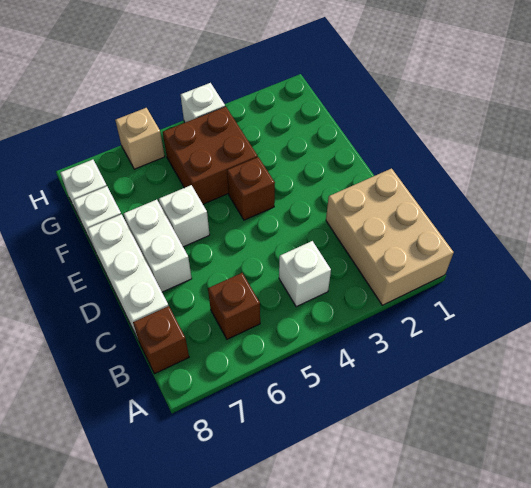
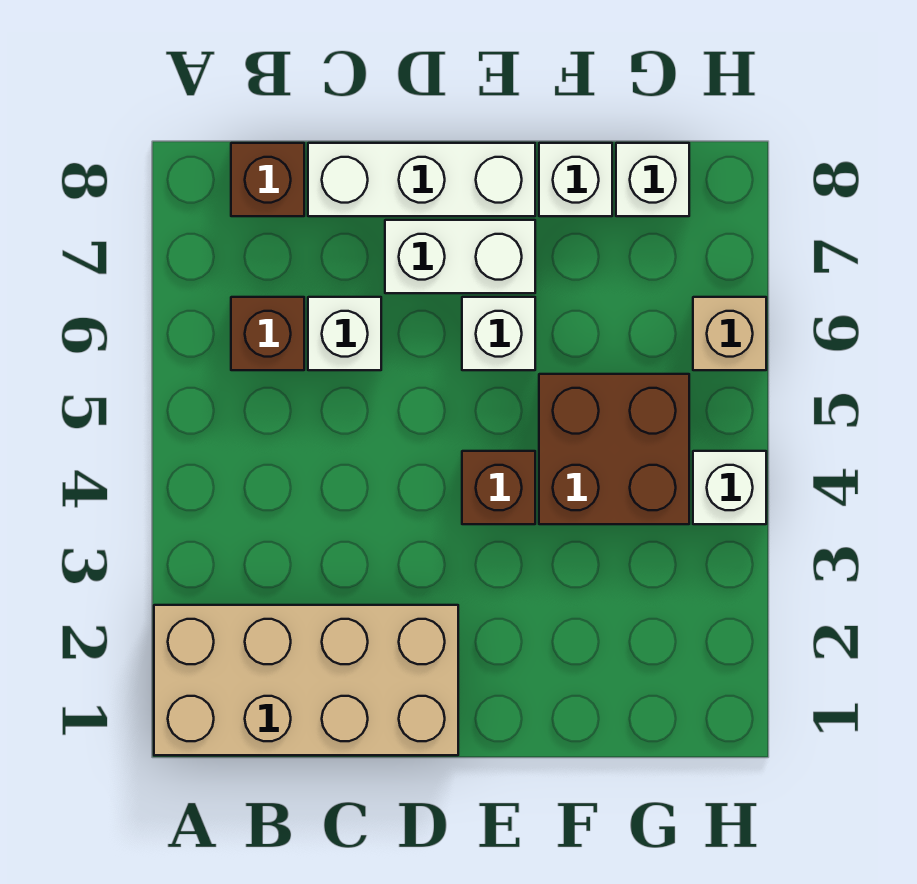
tan brick A1:C2 level 1 -> tan brick A1:D2 level 1
white brick B4 level 1 -> white brick C6 level 1

